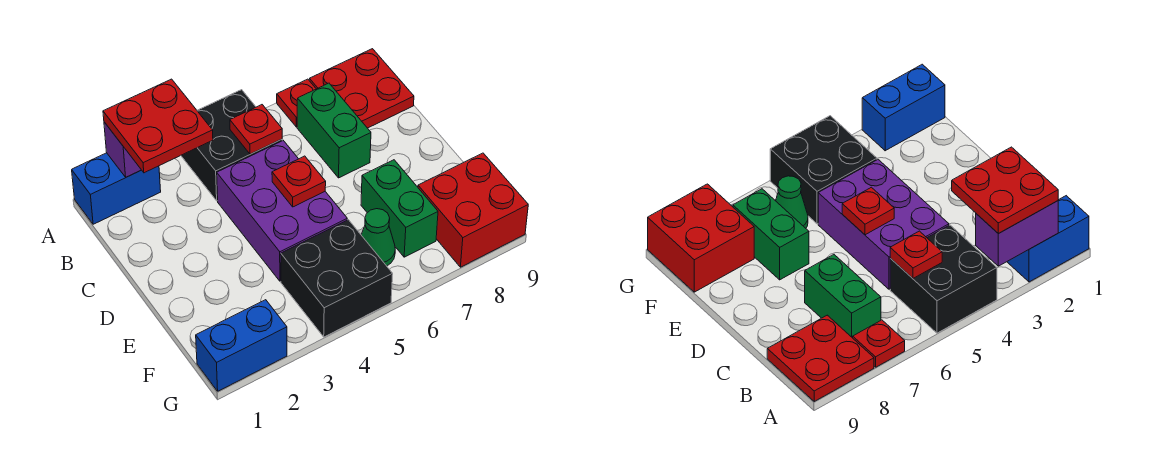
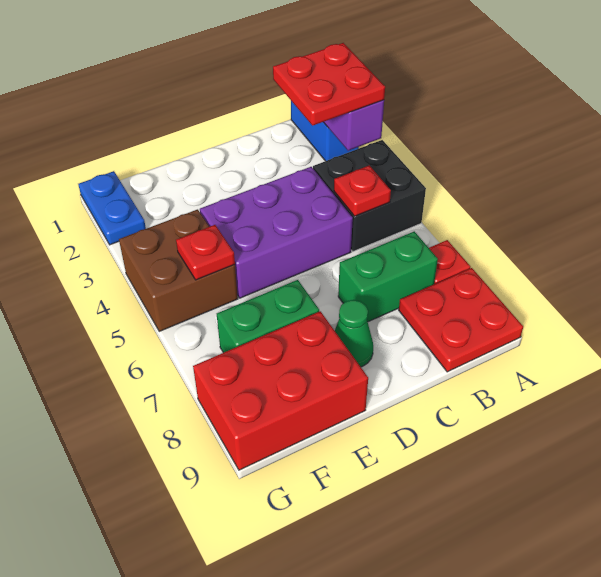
red plate D5 level 2 -> red plate F5 level 2
black brick F4:G5 level 1 -> brown brick F4:G5 level 1
green cone F6 level 1 -> green cone D8 level 1
red brick F8:G9 level 1 -> red brick E8:G9 level 1
blue brick G1:G2 level 1 -> blue plate G1:G2 level 1

